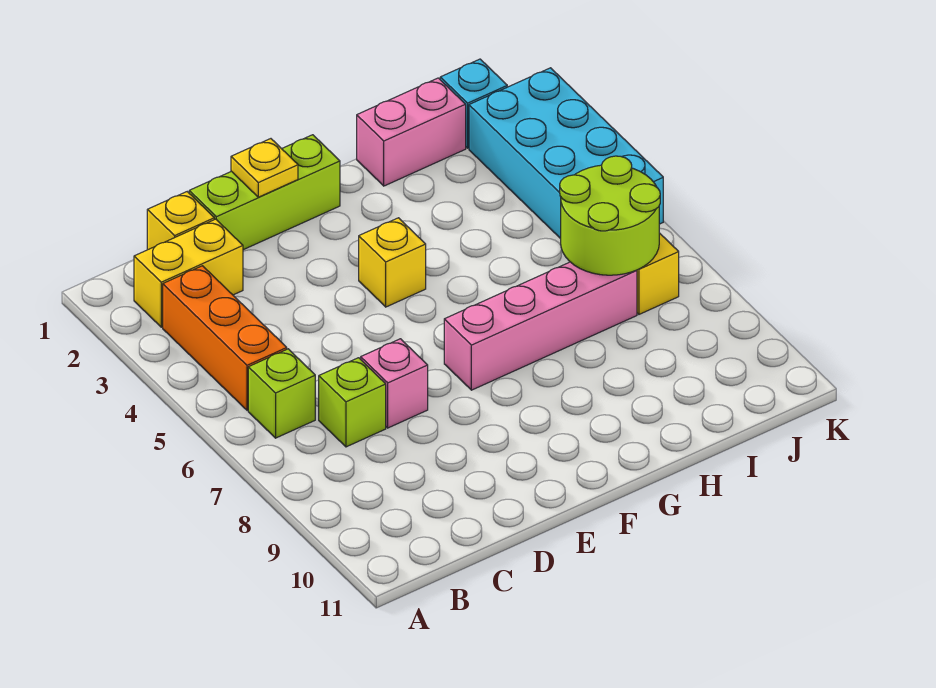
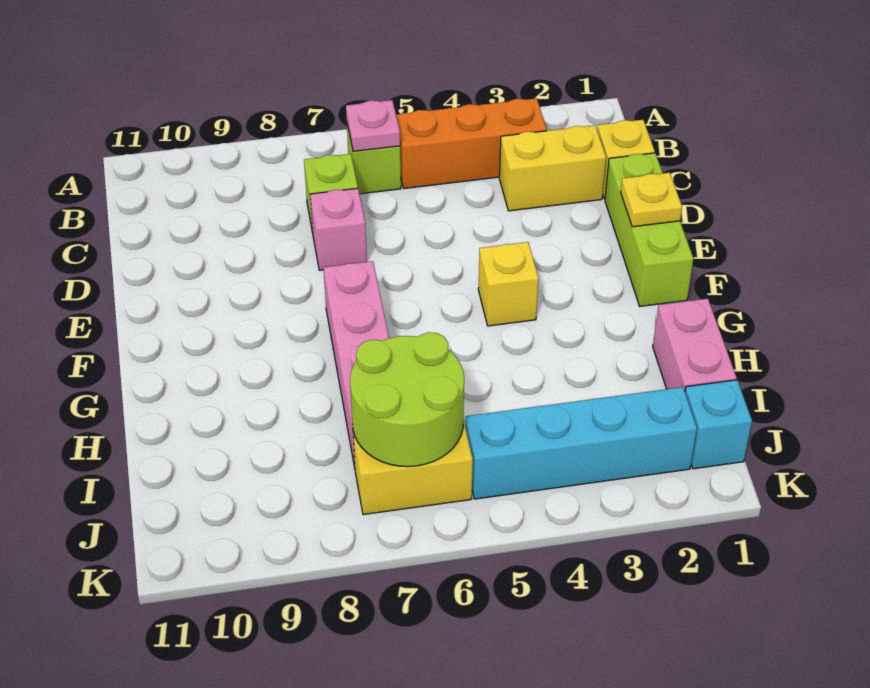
yellow brick B2:C2 level 1 -> yellow brick C2:C3 level 1
none -> pink plate B6 level 2
cyan brick J2:K5 level 1 -> cyan brick J2:J5 level 1

